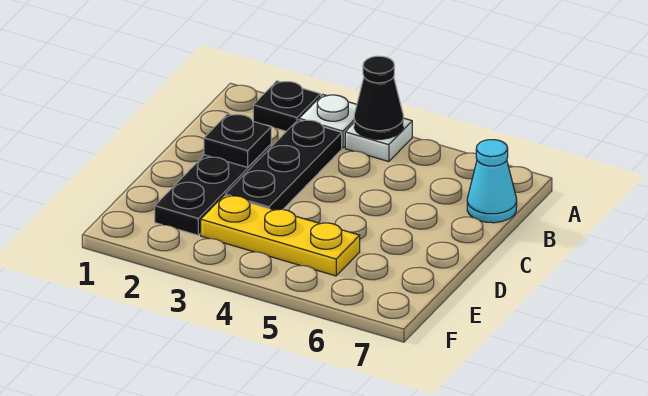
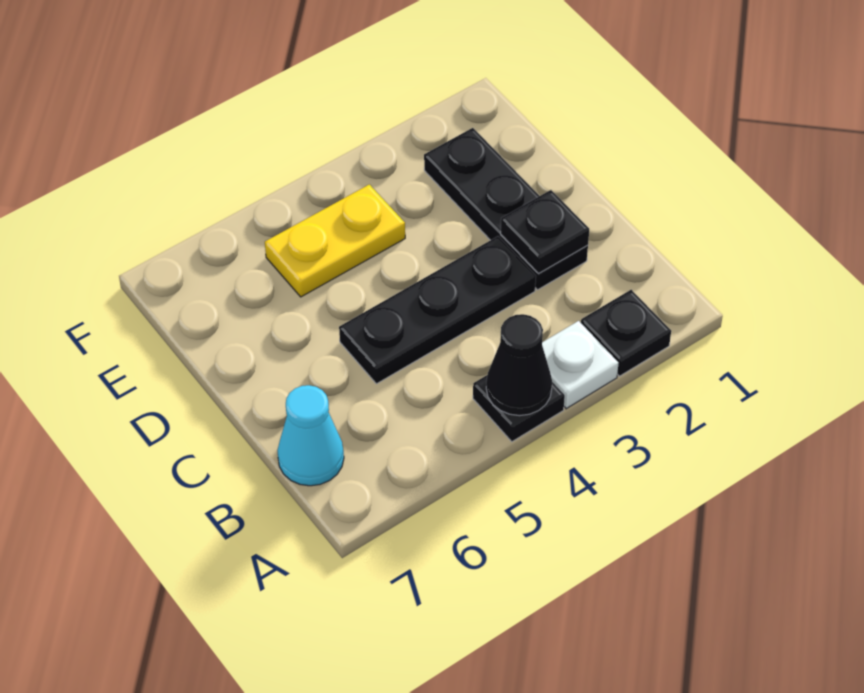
white plate A4 level 1 -> black plate A4 level 1
black plate B3:D3 level 1 -> black plate C3:C5 level 1
yellow plate E3:E5 level 1 -> yellow plate E4:E5 level 1

